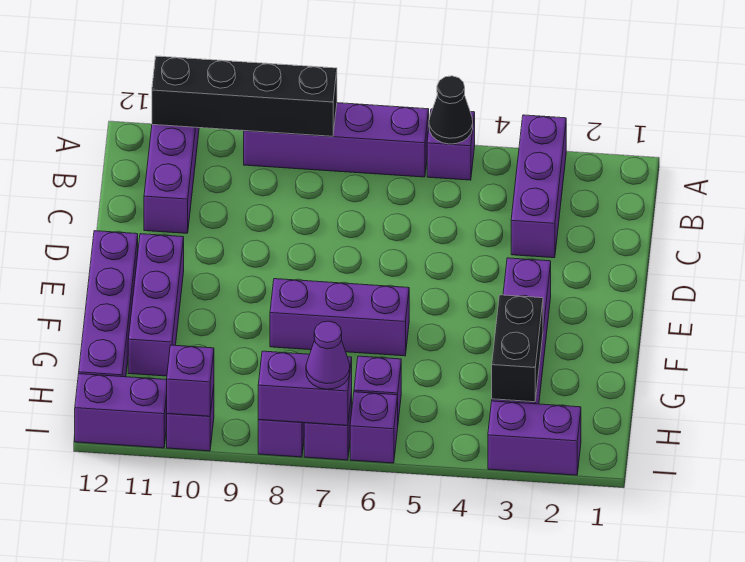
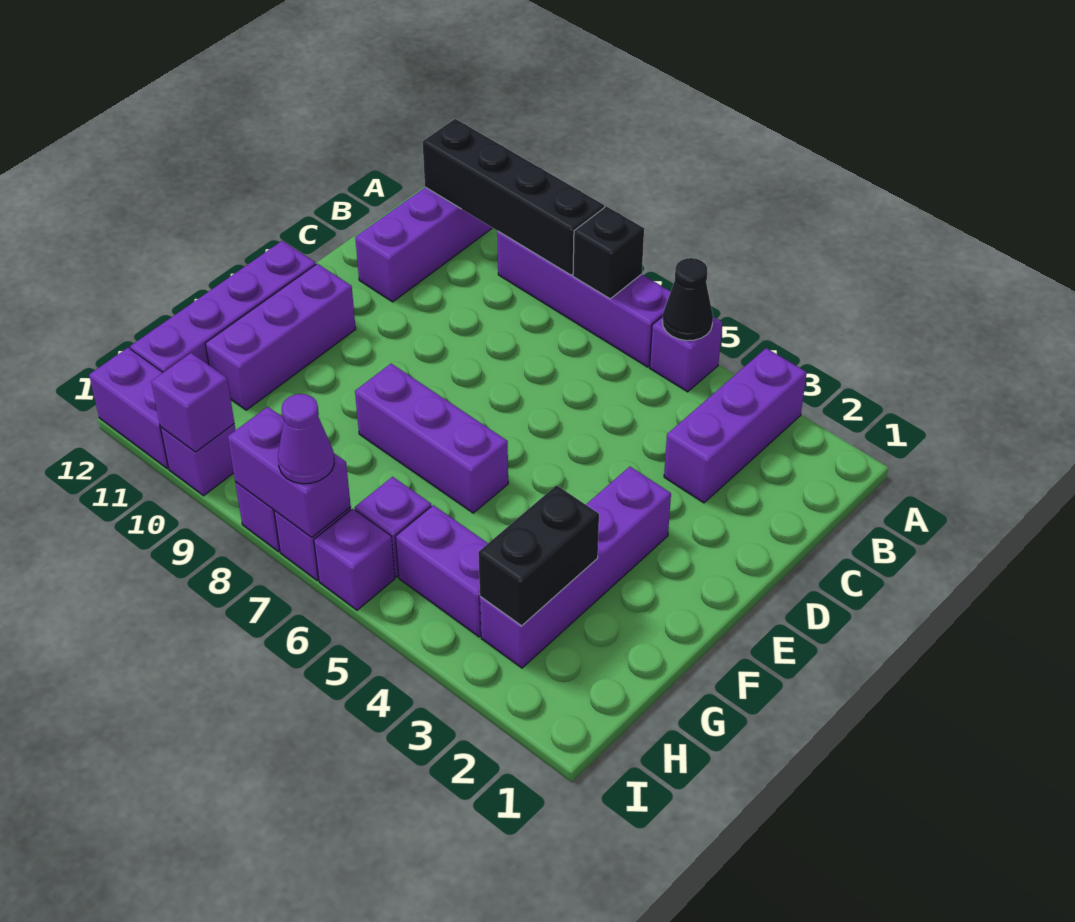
none -> black brick A7 level 2
purple brick I2:I3 level 1 -> purple brick H4:H5 level 1

